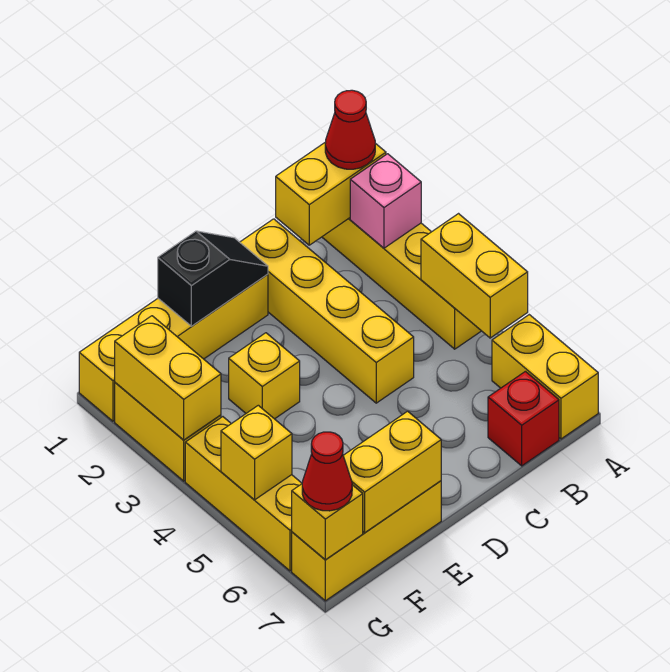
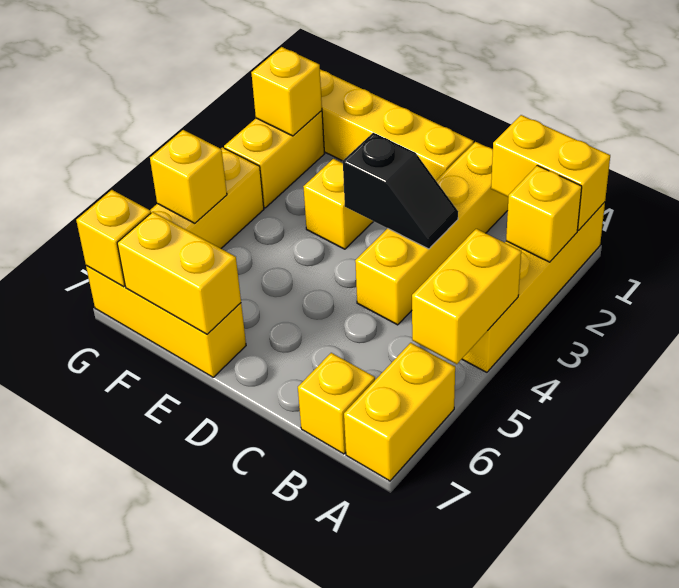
red cone A1 level 3 -> none
pink brick A2 level 2 -> yellow brick A2 level 2
red brick B7 level 1 -> yellow brick B7 level 1
black slope D1:E1 level 2 top E -> black slope C3:D3 level 2 top D
yellow brick G2:G3 level 2 -> yellow brick G2 level 2
red cone G7 level 3 -> none

